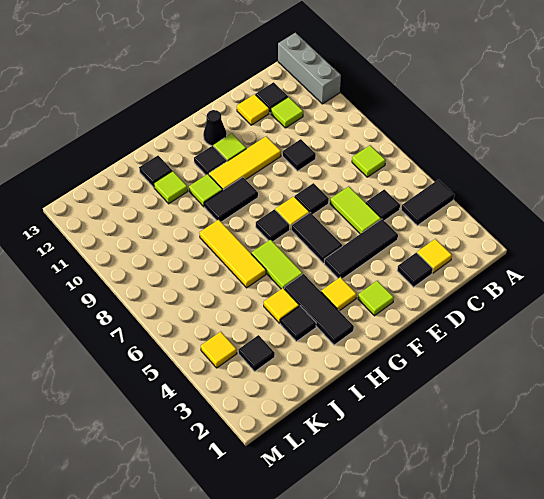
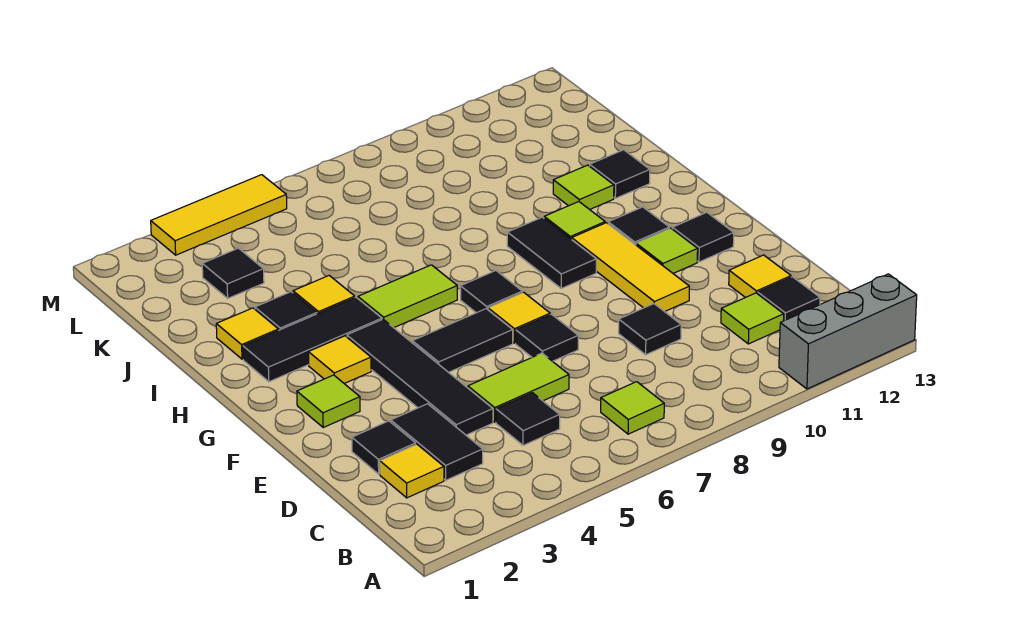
black tile A4:B4 level 1 -> black tile C3:D3 level 1
black tile D4:F4 level 1 -> black tile D4:G4 level 1
black cone F12 level 1 -> black tile F12 level 1
yellow tile I6:I8 level 1 -> yellow tile M3:M5 level 1
yellow tile L4 level 1 -> yellow tile I2 level 1

